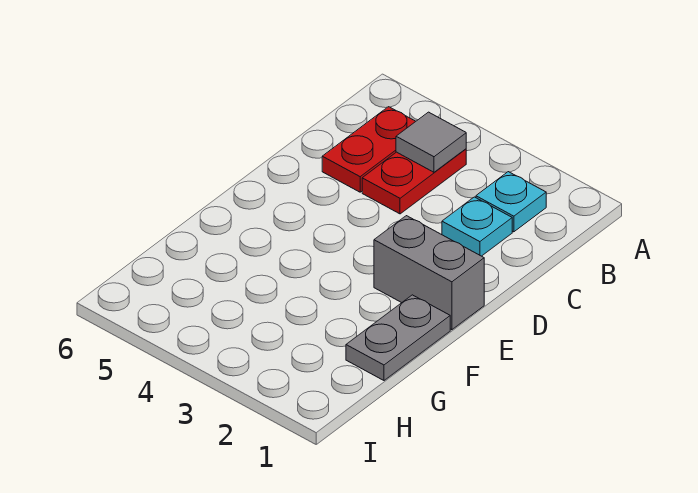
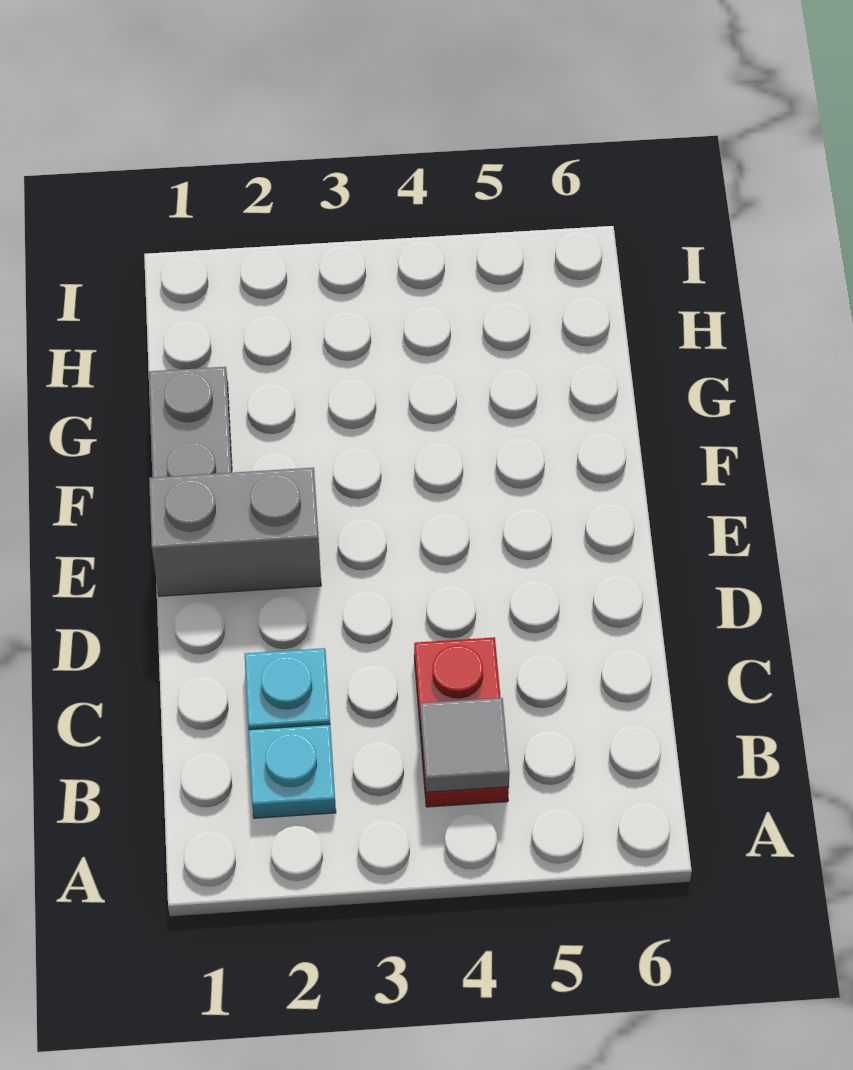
red plate B5:C5 level 1 -> none

